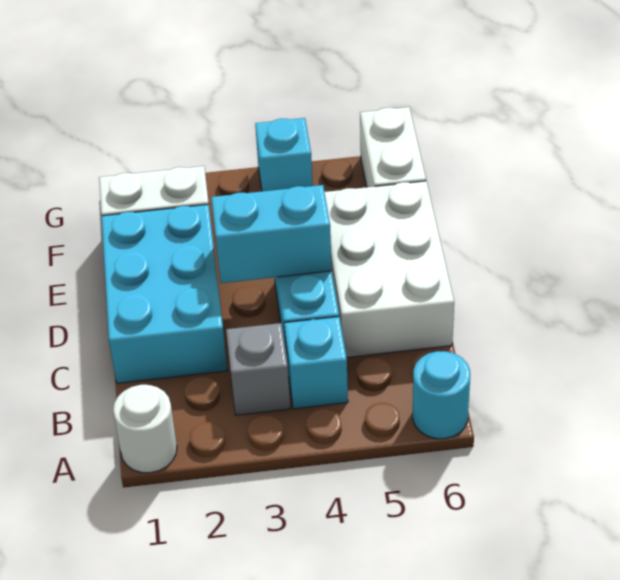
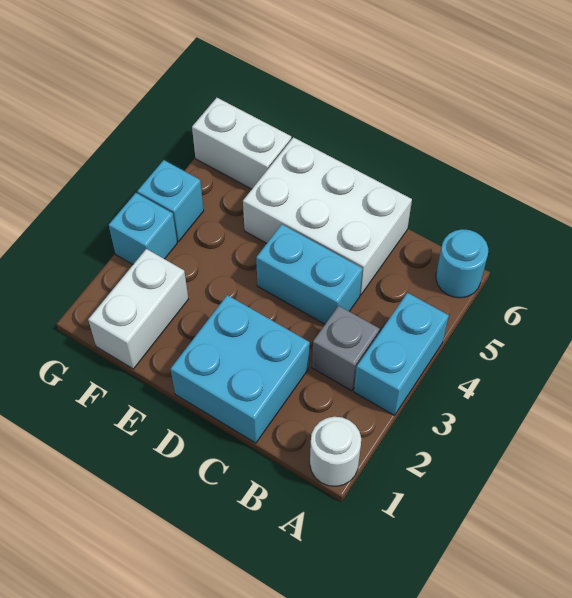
cyan brick B4 level 1 -> cyan brick G3 level 1
cyan brick C1:E2 level 1 -> cyan brick C1:D2 level 1
cyan brick D3:D4 level 2 -> cyan brick A3:A4 level 1

